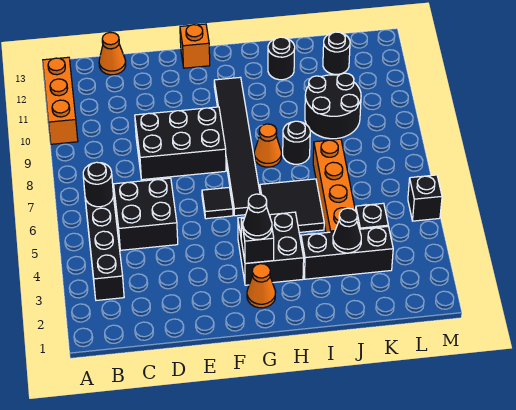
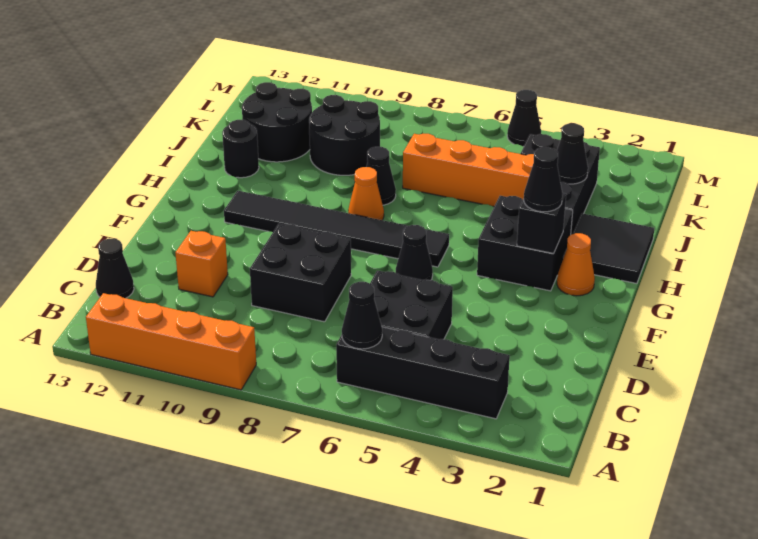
orange brick A10:A12 level 1 -> orange brick A9:A12 level 1
black round brick B6 level 2 -> black cone B6 level 2
orange cone C13 level 1 -> black cone C13 level 1
black brick D8:F9 level 1 -> black brick D8:E9 level 1
black tile F6 level 1 -> black cone F6 level 1
orange brick F13 level 1 -> orange brick D11 level 1
black tile H5:I6 level 1 -> black tile H1:I2 level 1
black round brick I8 level 1 -> black cone I8 level 1
black round brick K12 level 1 -> black round brick J11:K12 level 1
black brick M5 level 1 -> black cone M5 level 1

